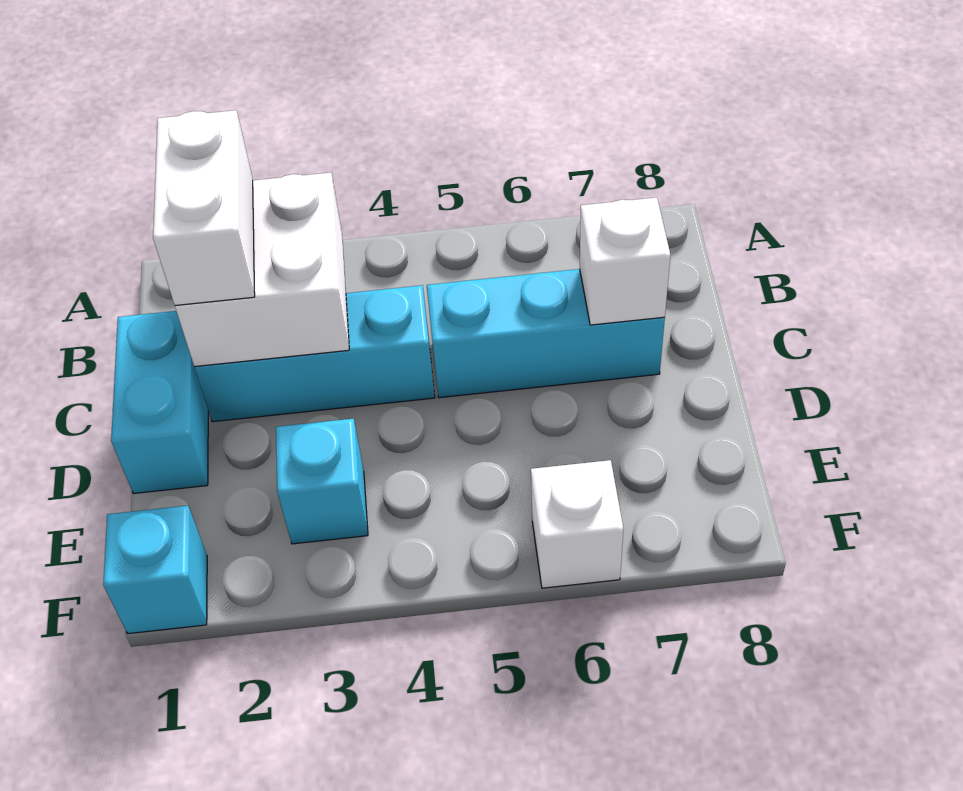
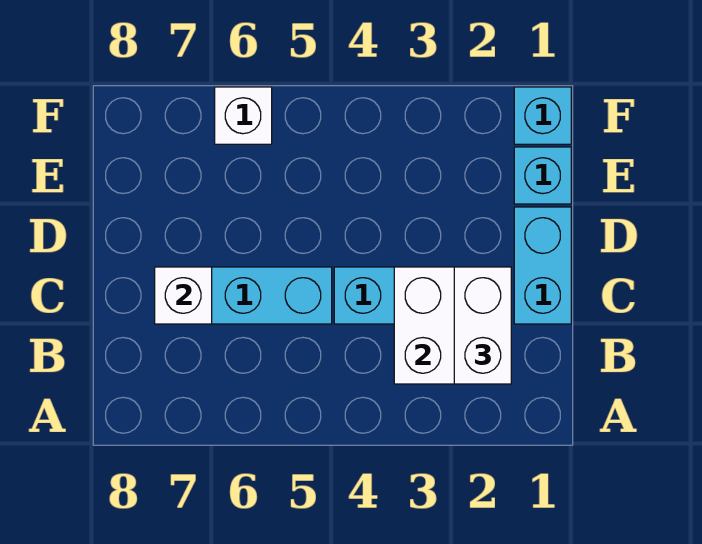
cyan brick E3 level 1 -> cyan brick E1 level 1

